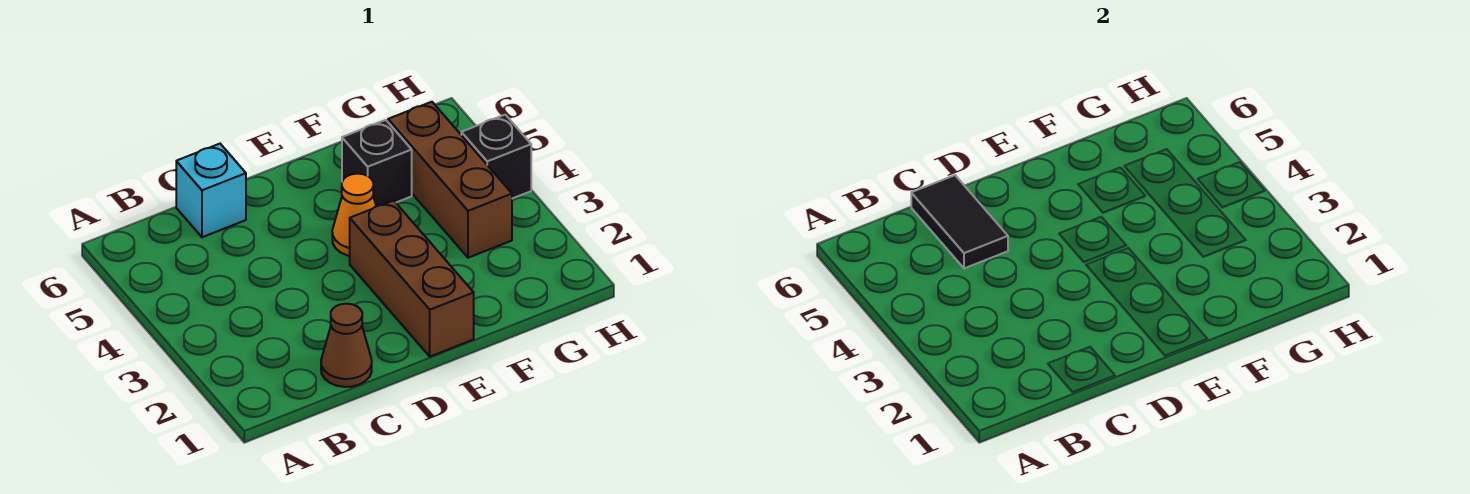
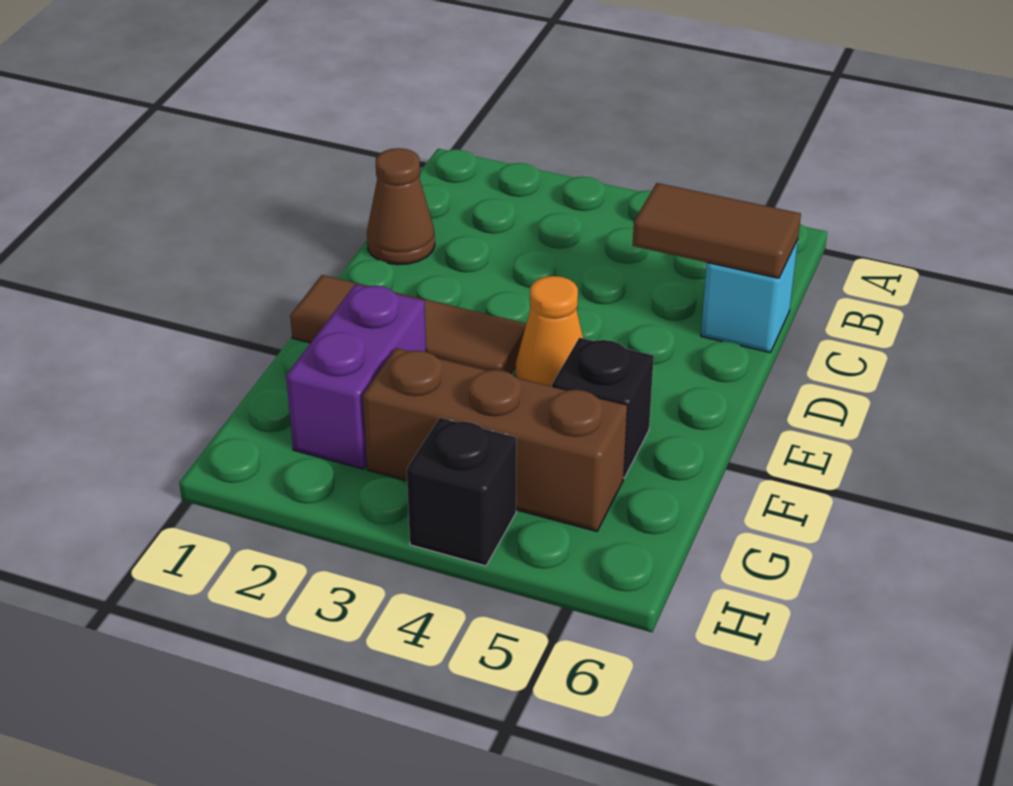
black tile C5:C6 level 2 -> brown tile C5:C6 level 2
brown brick E1:E3 level 1 -> brown tile E1:E3 level 1
none -> purple brick F2:G2 level 1

